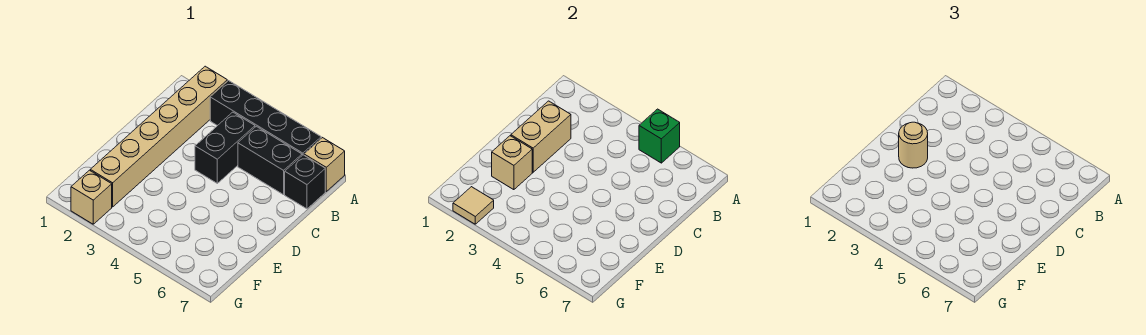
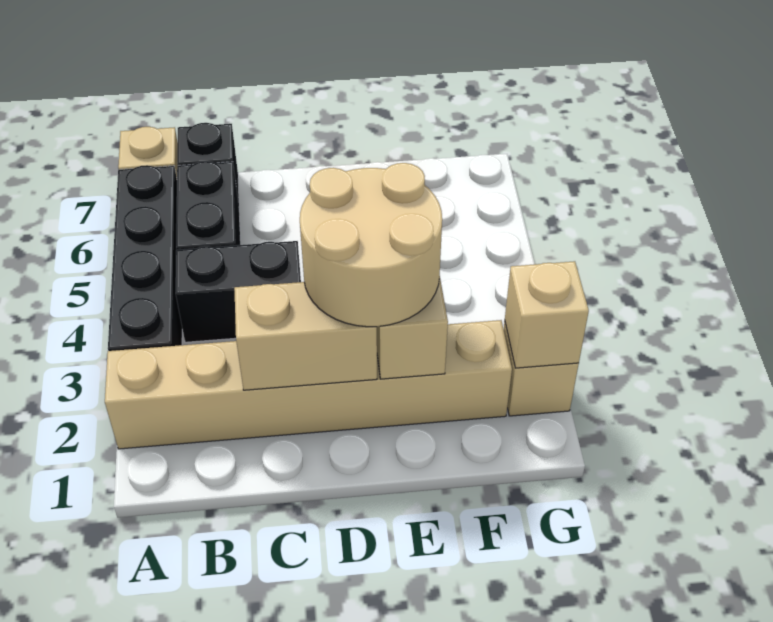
green brick A5 level 2 -> none
tan round brick D2 level 3 -> tan round brick D2:E3 level 3
tan tile G2 level 2 -> tan brick G2 level 2

